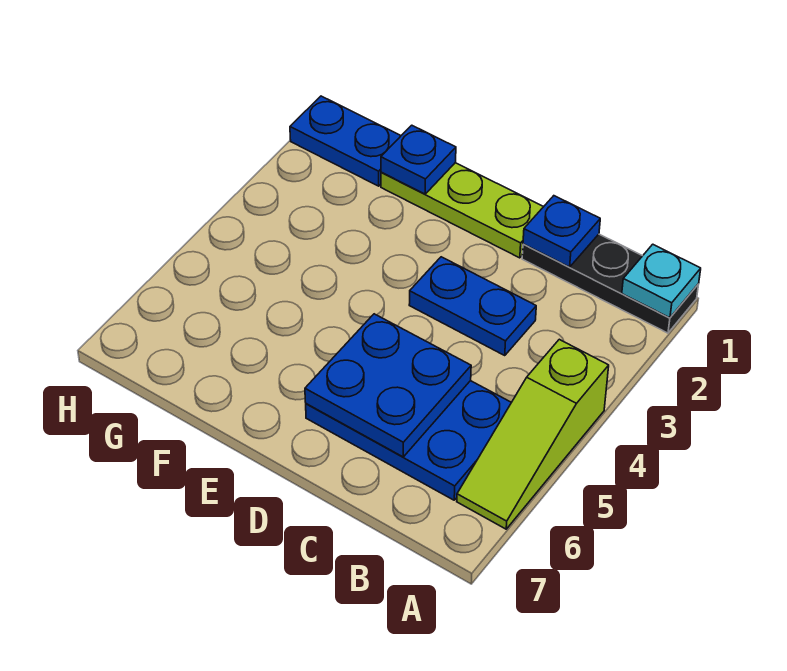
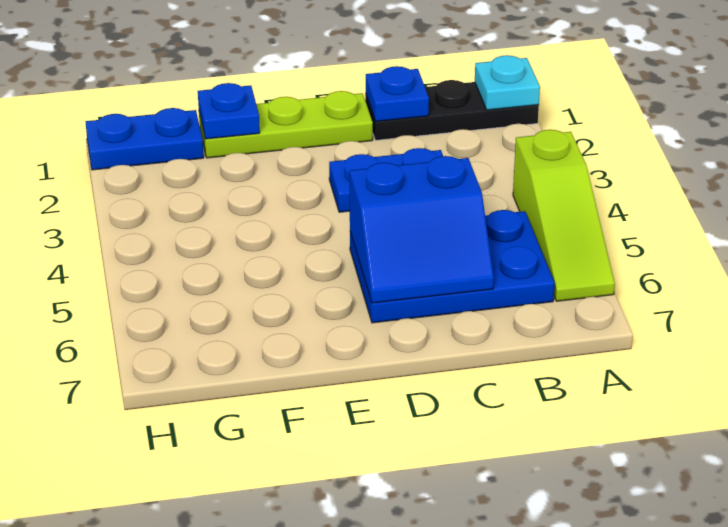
blue plate C5:D6 level 2 -> blue slope C5:D6 level 2 top 5

